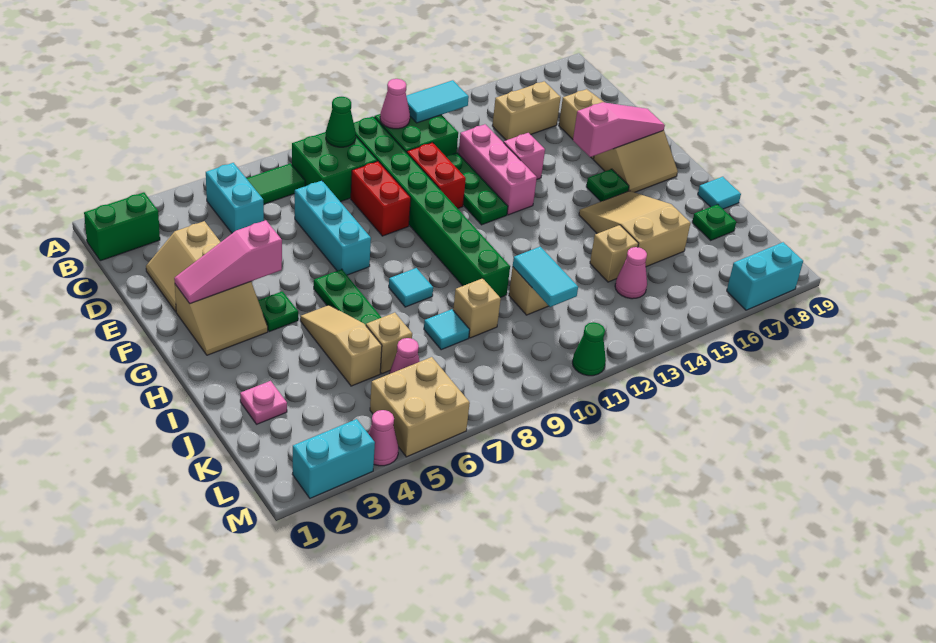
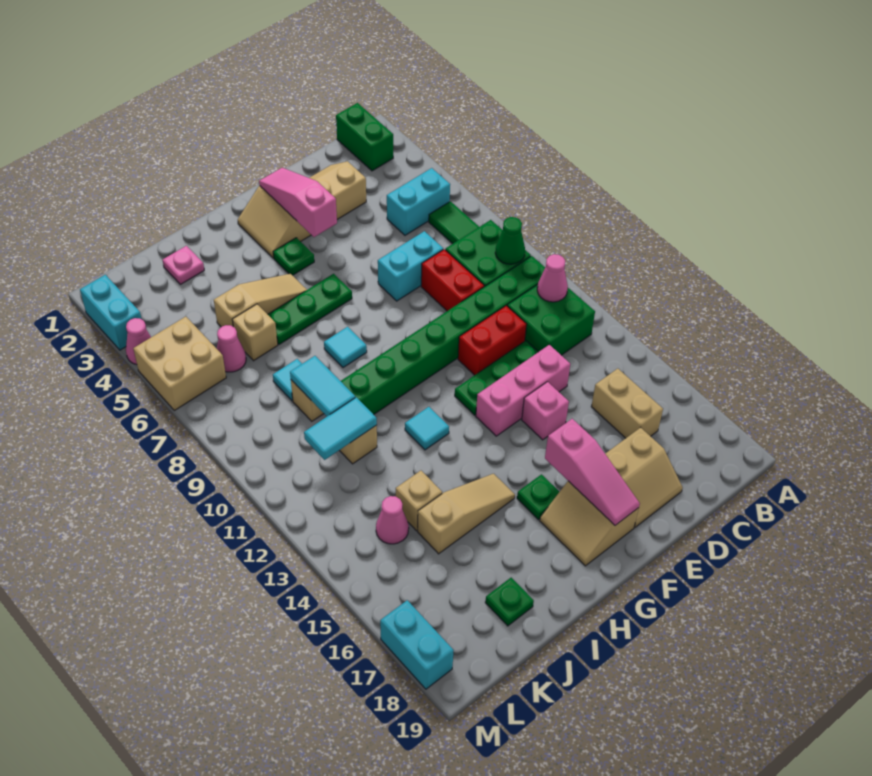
cyan tile B12:B13 level 2 -> cyan tile J9:J10 level 2
cyan brick D7:F7 level 1 -> cyan brick D7:E7 level 1
red brick D9:E9 level 1 -> red brick D8:D9 level 1
tan slope H15:J16 level 1 top J -> tan slope H15:J15 level 1 top J
cyan tile I19 level 1 -> cyan tile H12 level 1
green cone M11 level 1 -> none

